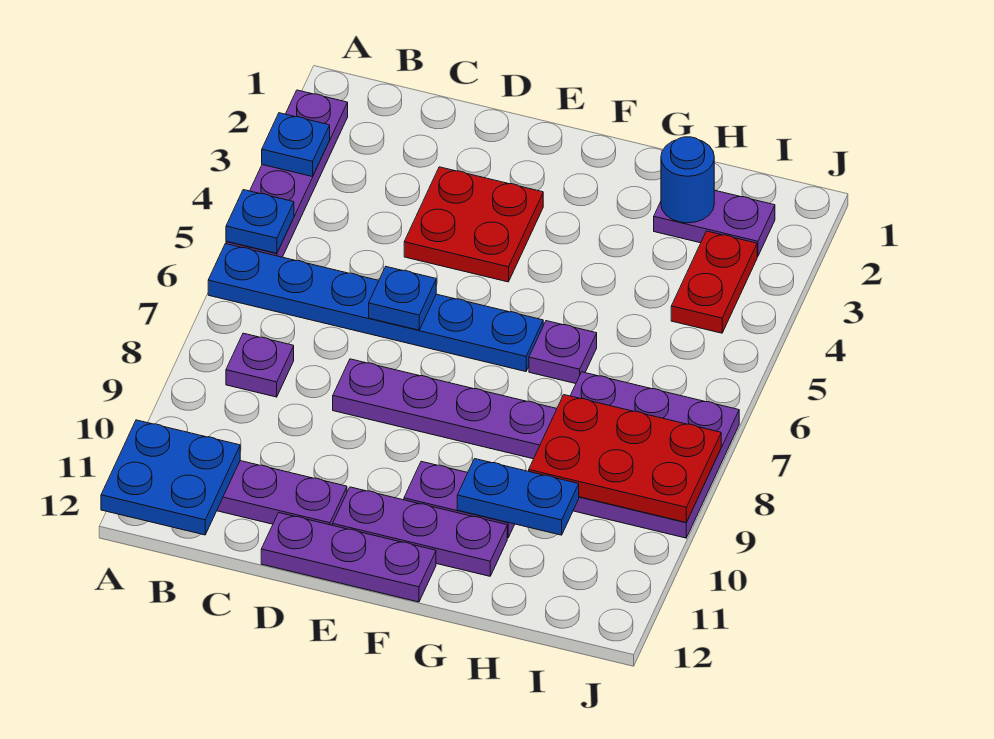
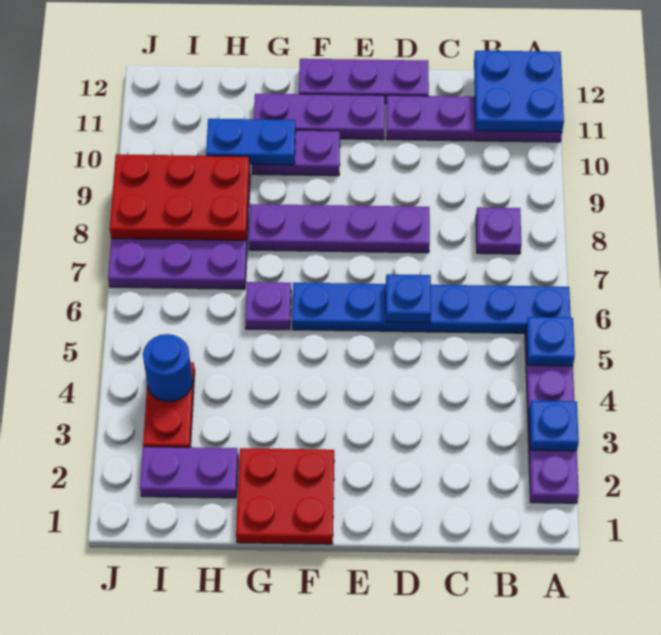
red plate D3:E4 level 1 -> red plate F1:G2 level 1
blue round brick H2 level 2 -> blue round brick I4 level 2

